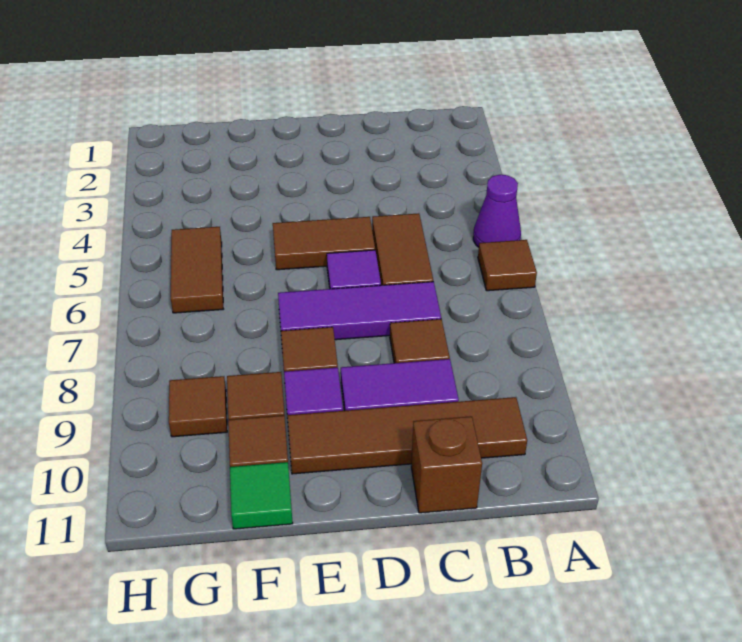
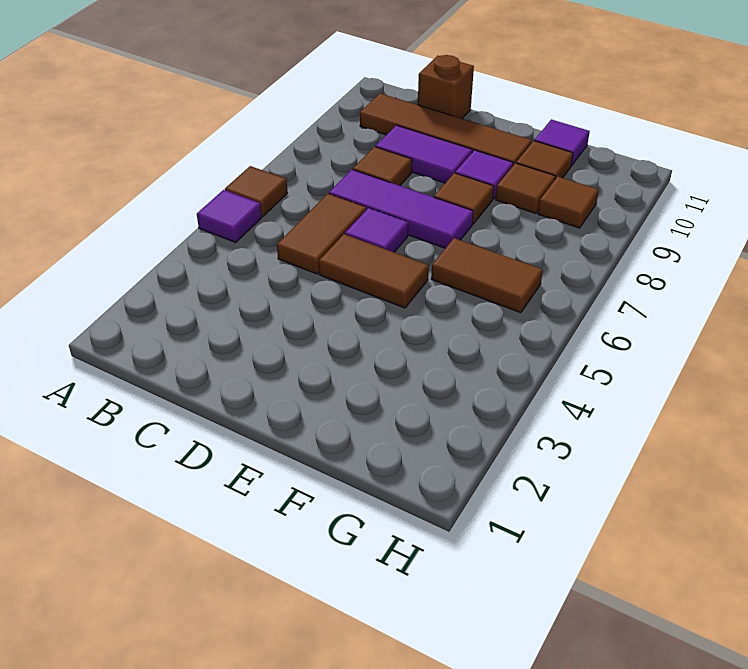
purple cone A5 level 1 -> purple tile A5 level 1
green tile F11 level 1 -> purple tile F11 level 1
brown tile G5:G6 level 1 -> brown tile F6:G6 level 1

